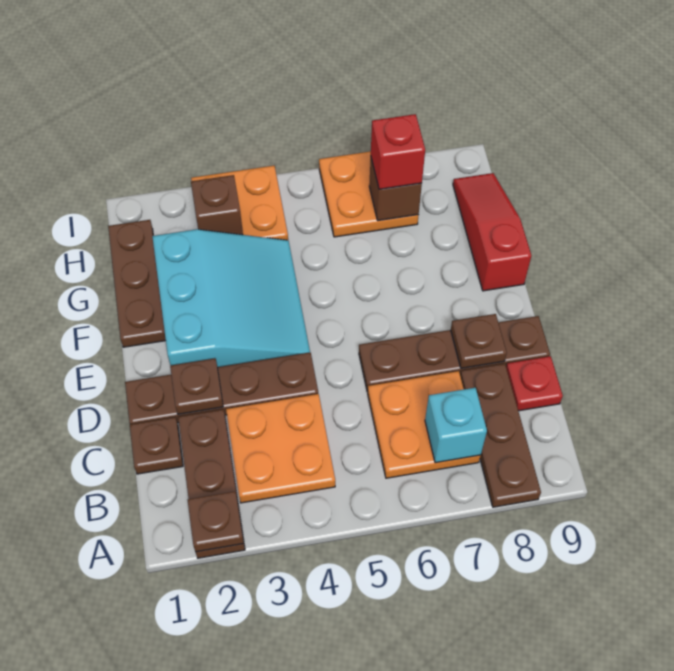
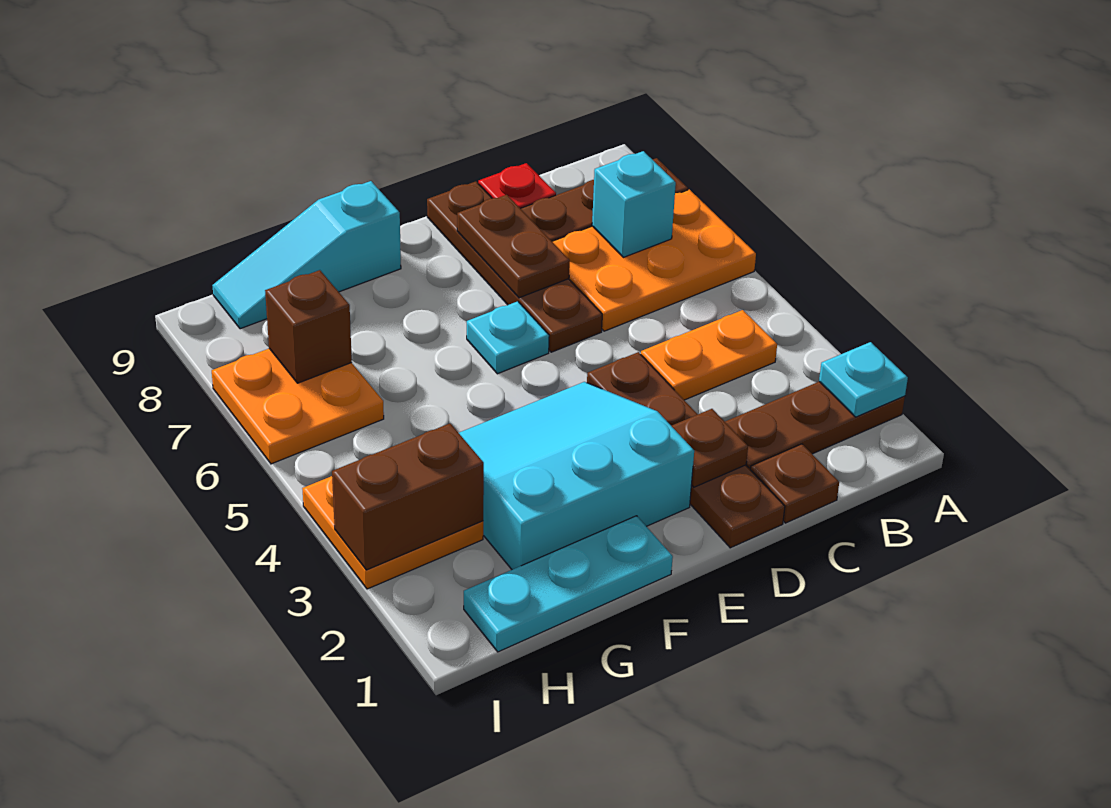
brown plate A2 level 2 -> cyan plate A2 level 2
orange plate B3:C4 level 1 -> orange plate B4:C4 level 1
orange plate B6:C7 level 1 -> orange plate A6:C7 level 1
brown plate D8 level 2 -> brown plate D7:D8 level 2
none -> cyan plate E6 level 1
brown plate F1:H1 level 1 -> cyan plate F1:H1 level 1
red slope F9:H9 level 1 top F -> cyan slope F9:H9 level 1 top F
brown brick H3 level 2 -> brown brick H3:I3 level 2
red brick H7 level 3 -> none

